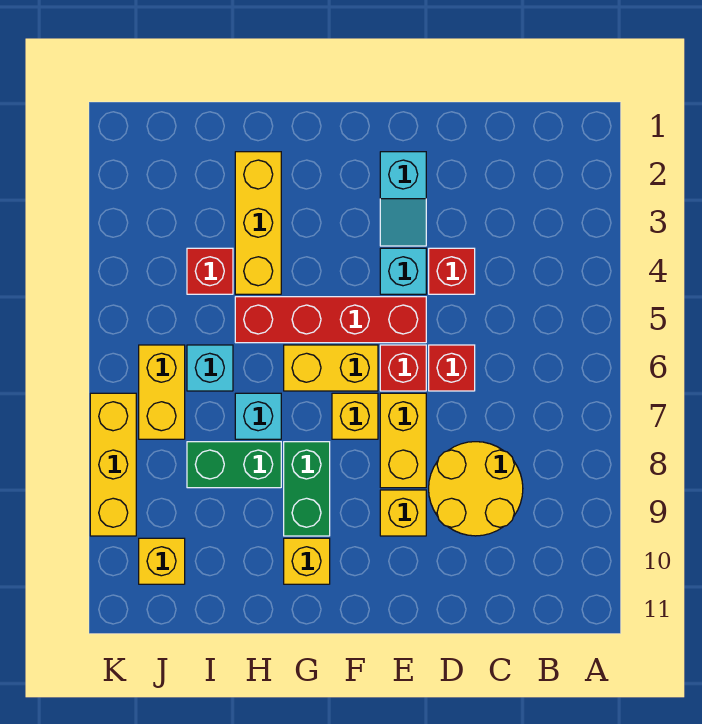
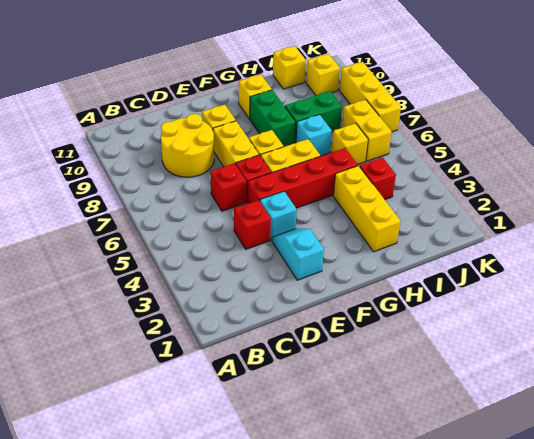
cyan brick I6 level 1 -> yellow brick I6 level 1
none -> yellow brick I11 level 1

